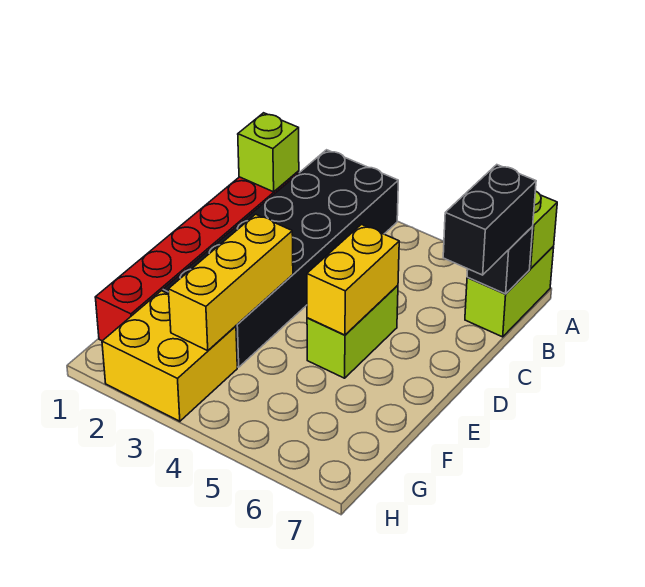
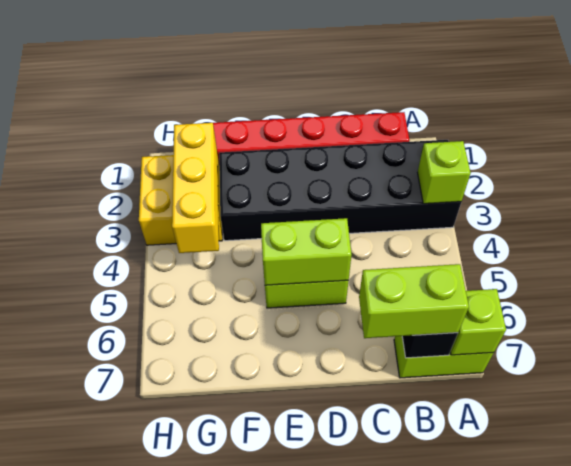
lime brick B1 level 2 -> lime brick A3 level 2
black brick B7:C7 level 3 -> lime brick B7:C7 level 3
yellow brick D5:E5 level 2 -> lime brick D5:E5 level 2
yellow brick E3:G3 level 2 -> yellow brick G2:G4 level 2

